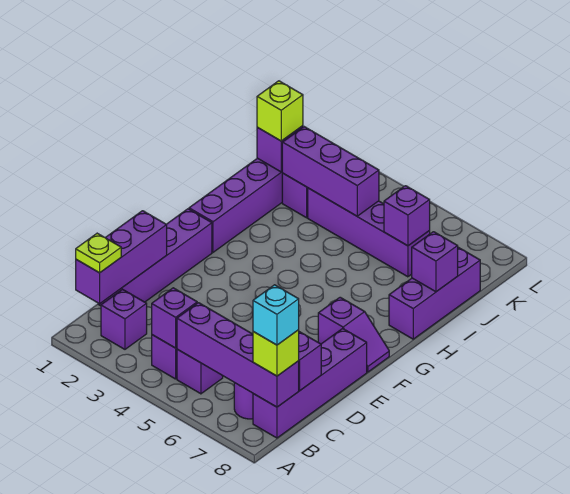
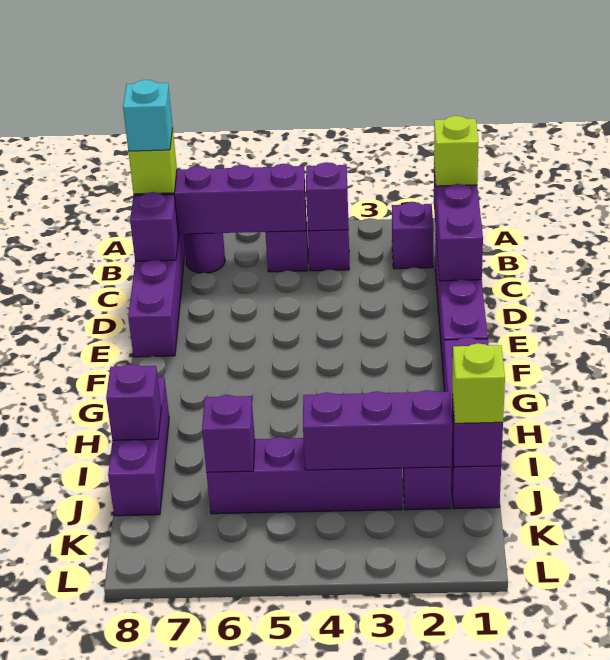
lime plate B1 level 3 -> lime brick B1 level 3
purple slope F7:F8 level 1 top 7 -> none

